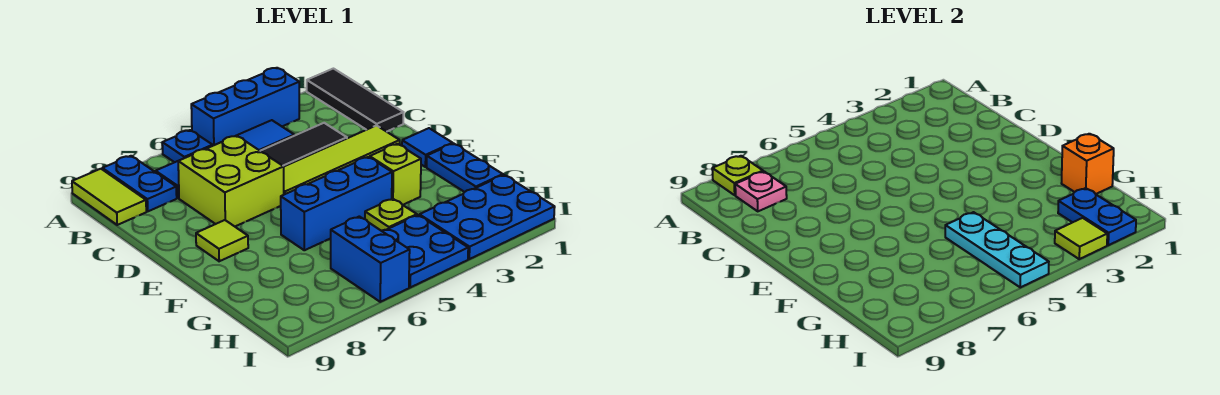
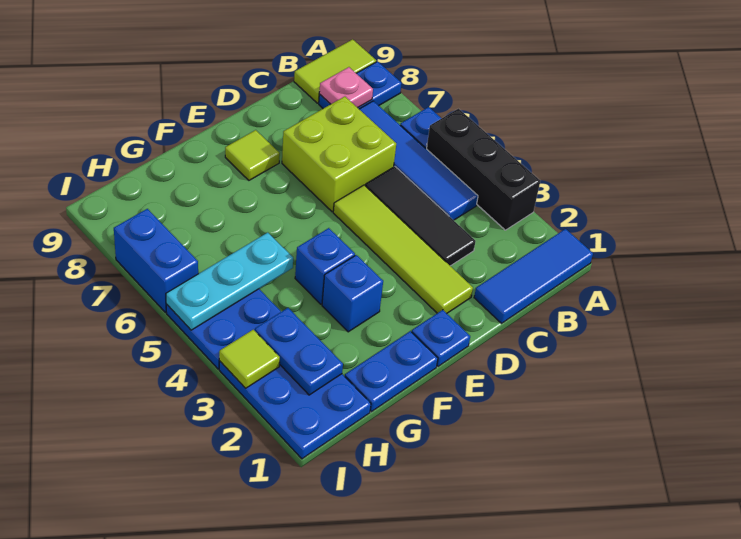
black tile A1:C1 level 1 -> blue tile A1:C1 level 1
blue brick A3:A5 level 1 -> black brick A3:A5 level 1
lime plate A8 level 2 -> none
blue tile E1 level 1 -> blue plate E1 level 1
lime brick F3 level 1 -> blue brick F3 level 1
blue brick F4:F6 level 1 -> blue brick F4 level 1
orange brick G1 level 2 -> none
lime plate G4 level 1 -> none
blue plate H2:I2 level 2 -> blue plate H2:H3 level 2
blue brick H6:I6 level 1 -> blue brick I6:I7 level 1

